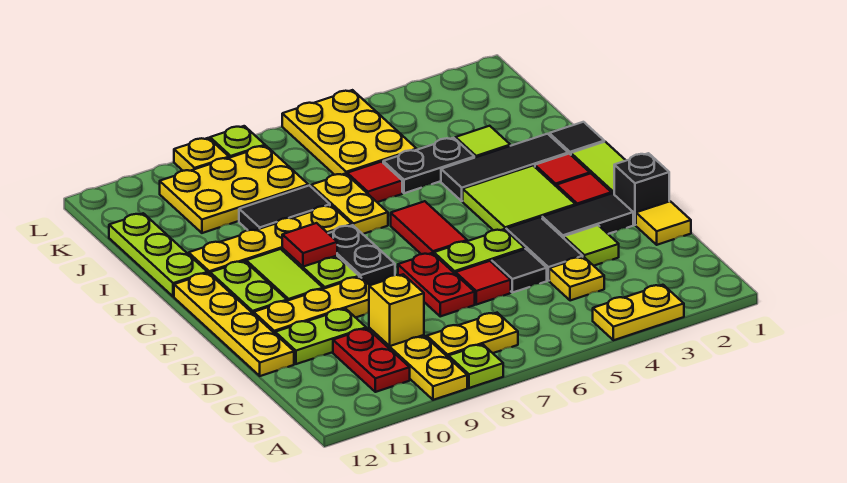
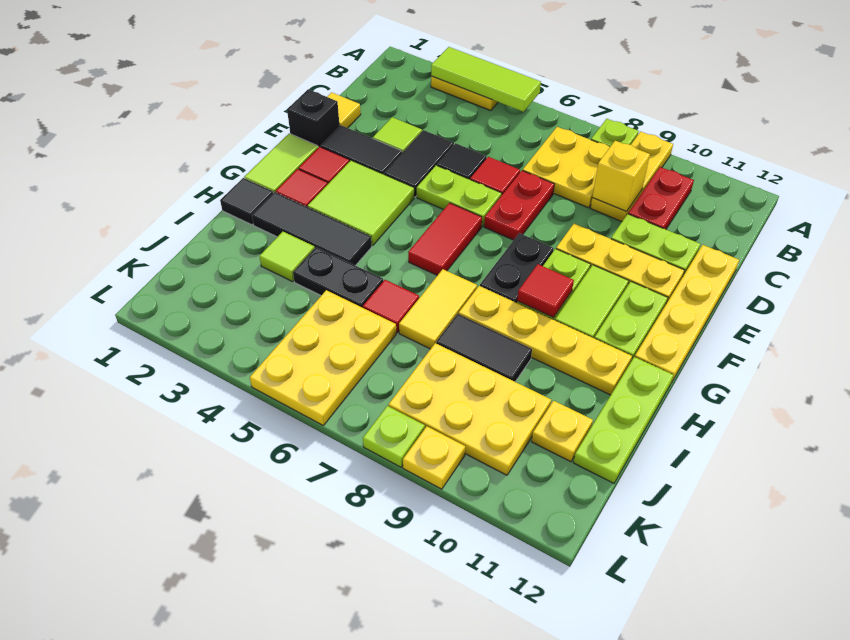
none -> lime tile A3:A5 level 2
yellow plate B7:B8 level 1 -> yellow plate B7:C8 level 1
yellow plate C4 level 1 -> yellow plate J11 level 1
yellow plate H7:I7 level 1 -> yellow tile H7:I7 level 1

